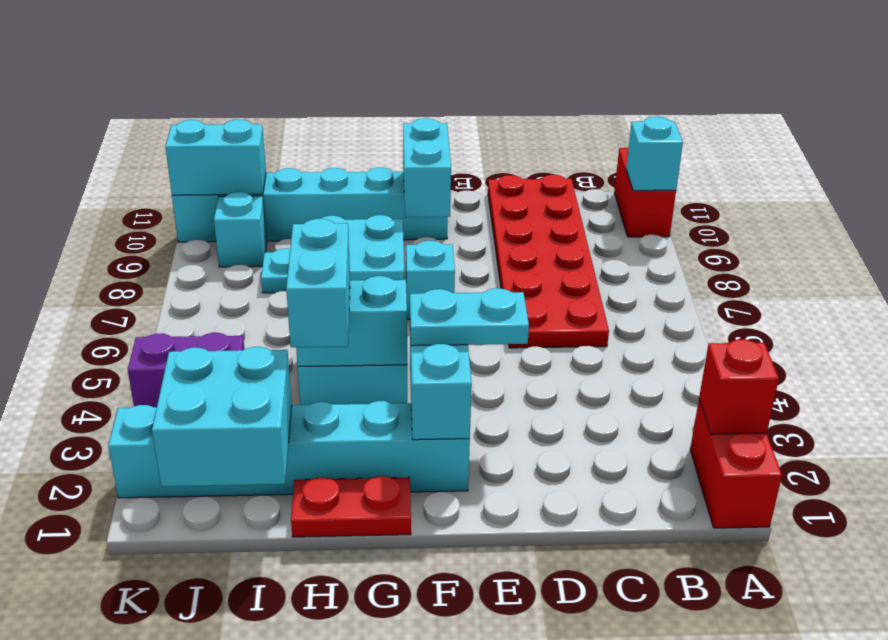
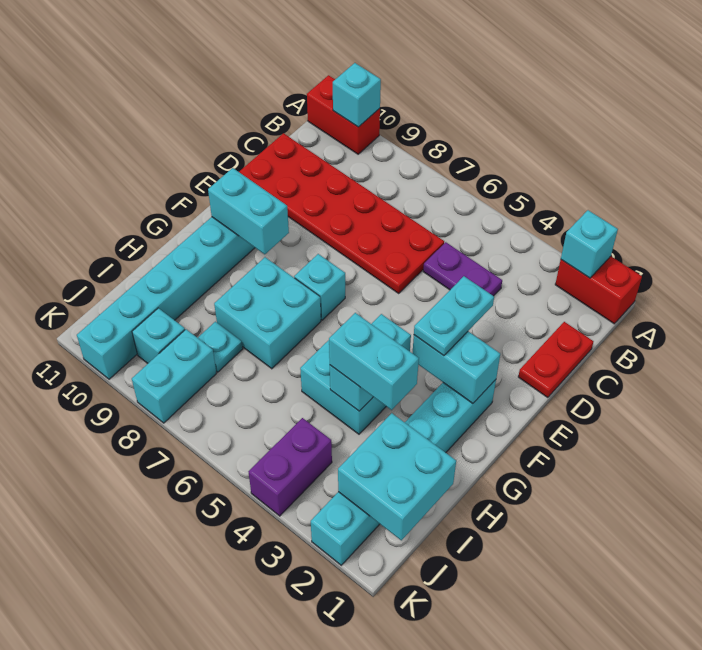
red brick A2 level 2 -> cyan brick A2 level 2
none -> purple plate C4:C5 level 1
red plate G1:H1 level 1 -> red plate C1:D1 level 1
cyan brick J10:K10 level 2 -> cyan brick J8:K8 level 1

